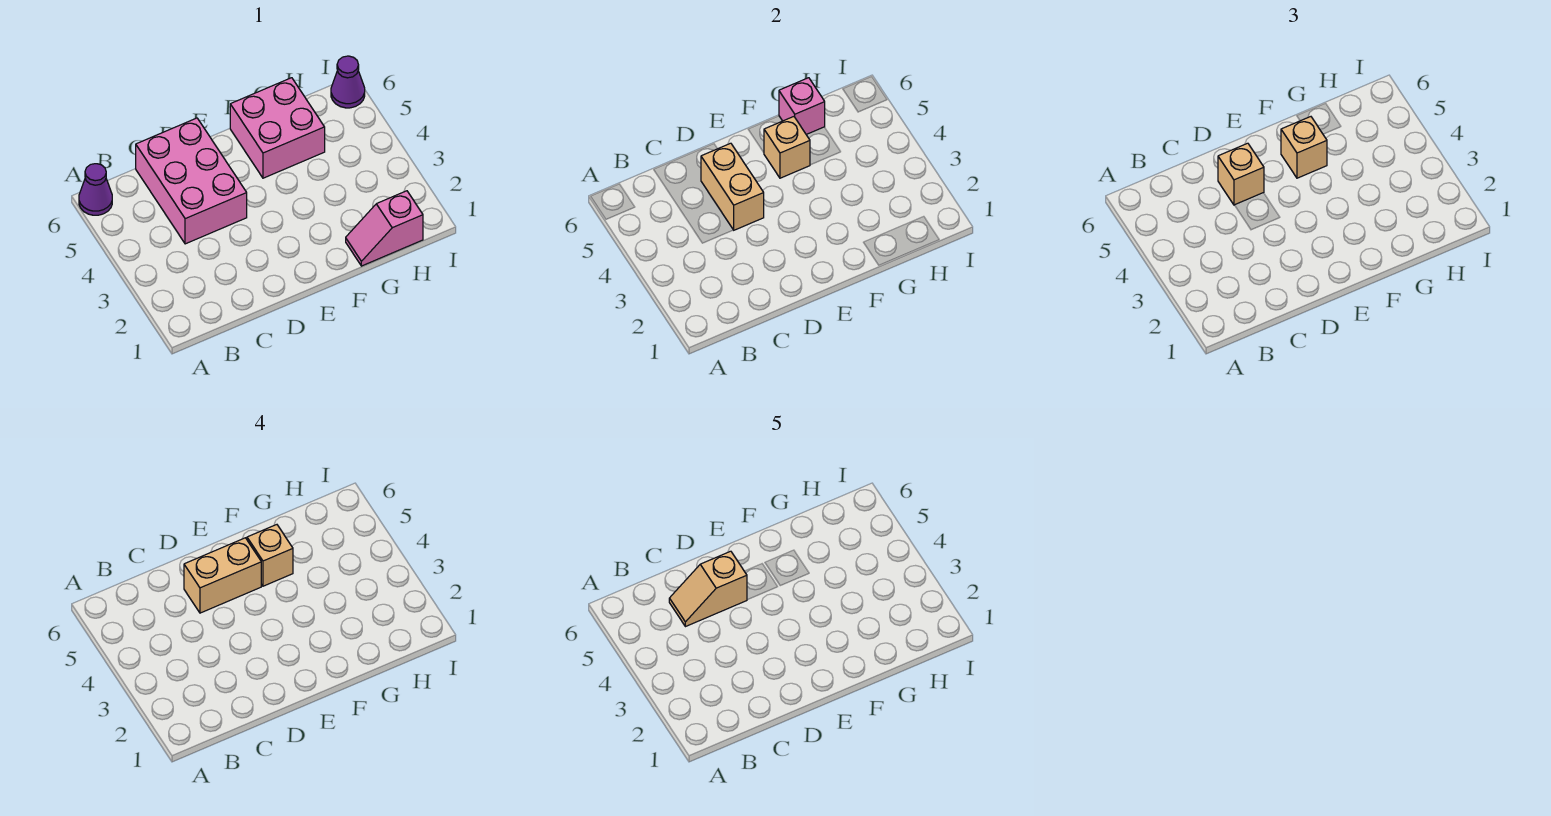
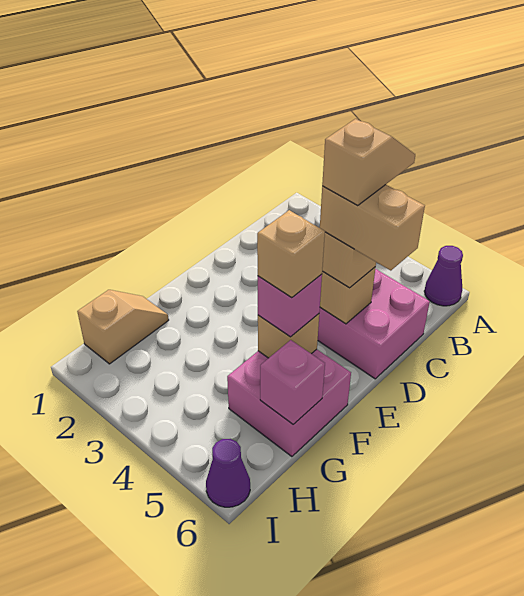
tan brick D5:E5 level 4 -> tan brick D5:D6 level 4
tan brick F5 level 3 -> pink brick F5 level 3
pink slope G1:H1 level 1 top H -> tan slope G1:H1 level 1 top H

